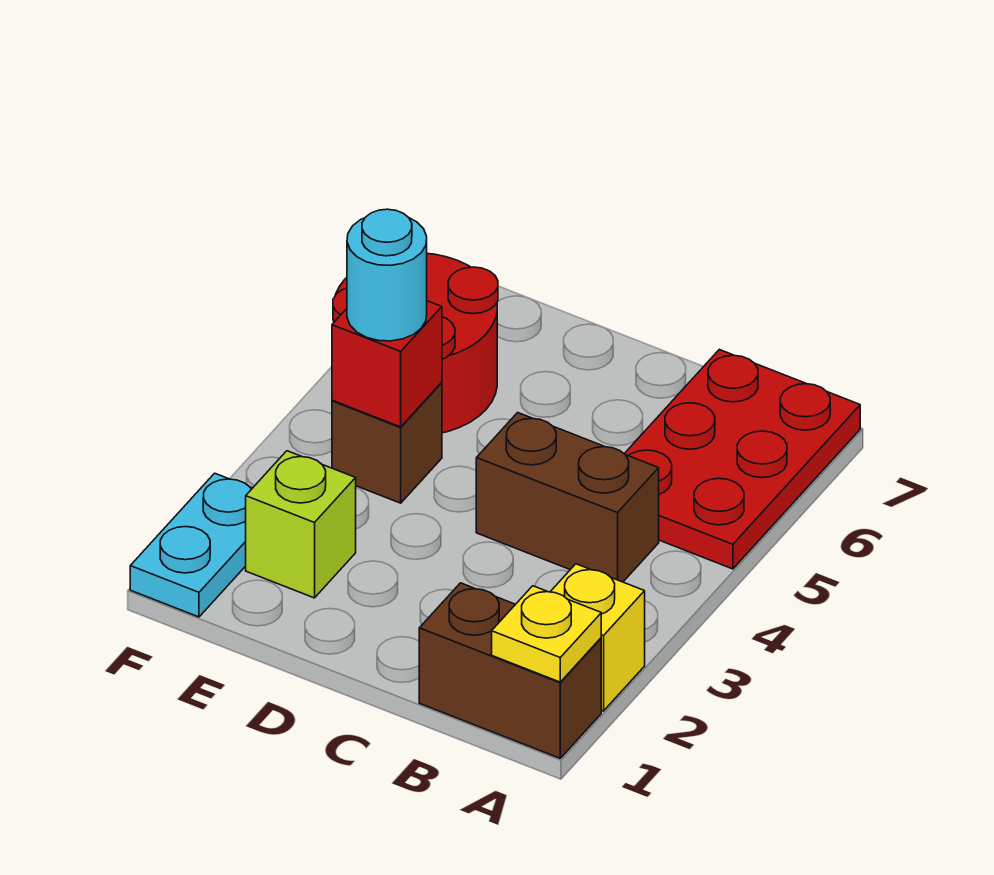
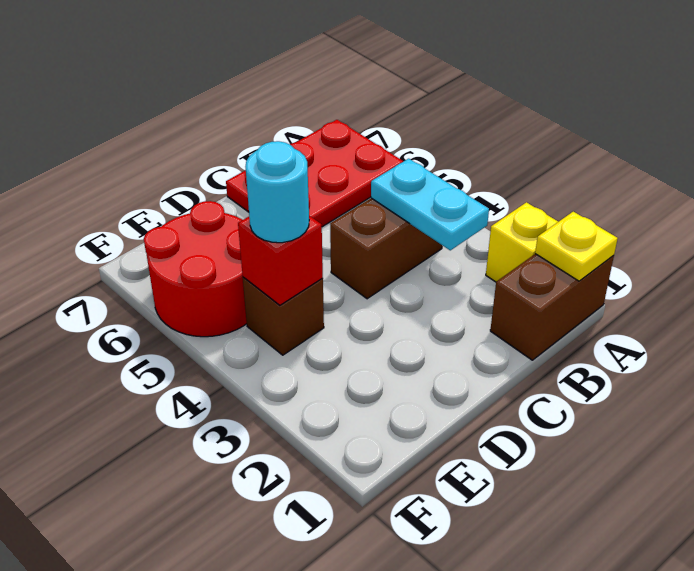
red plate A5:B7 level 1 -> red plate A6:C7 level 1
lime brick E2 level 1 -> none
cyan plate F1:F2 level 1 -> cyan plate B3:B4 level 2

